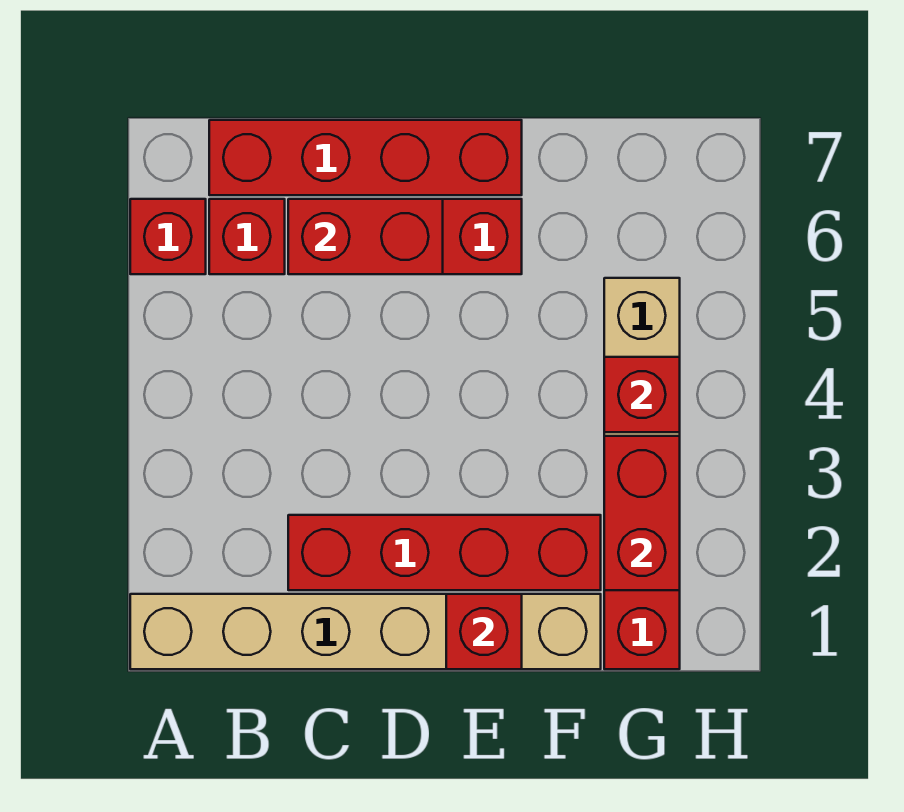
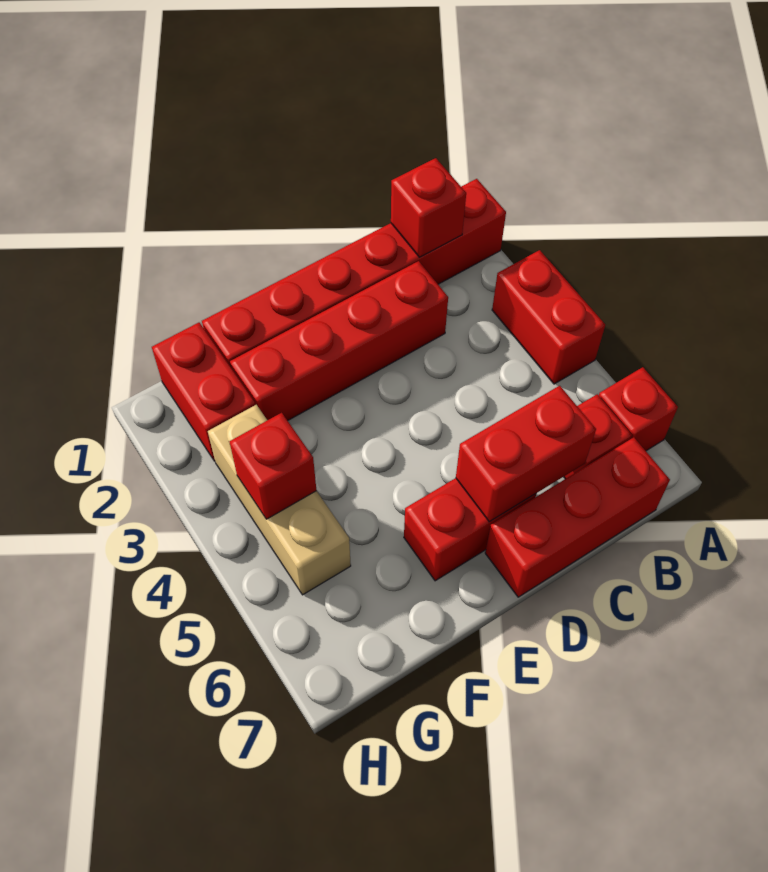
tan brick A1:F1 level 1 -> red brick A1:F1 level 1
red brick B7:E7 level 1 -> red brick B7:D7 level 1
red brick E1 level 2 -> red brick B1 level 2
red brick G2:G3 level 2 -> red brick A3:A4 level 1

